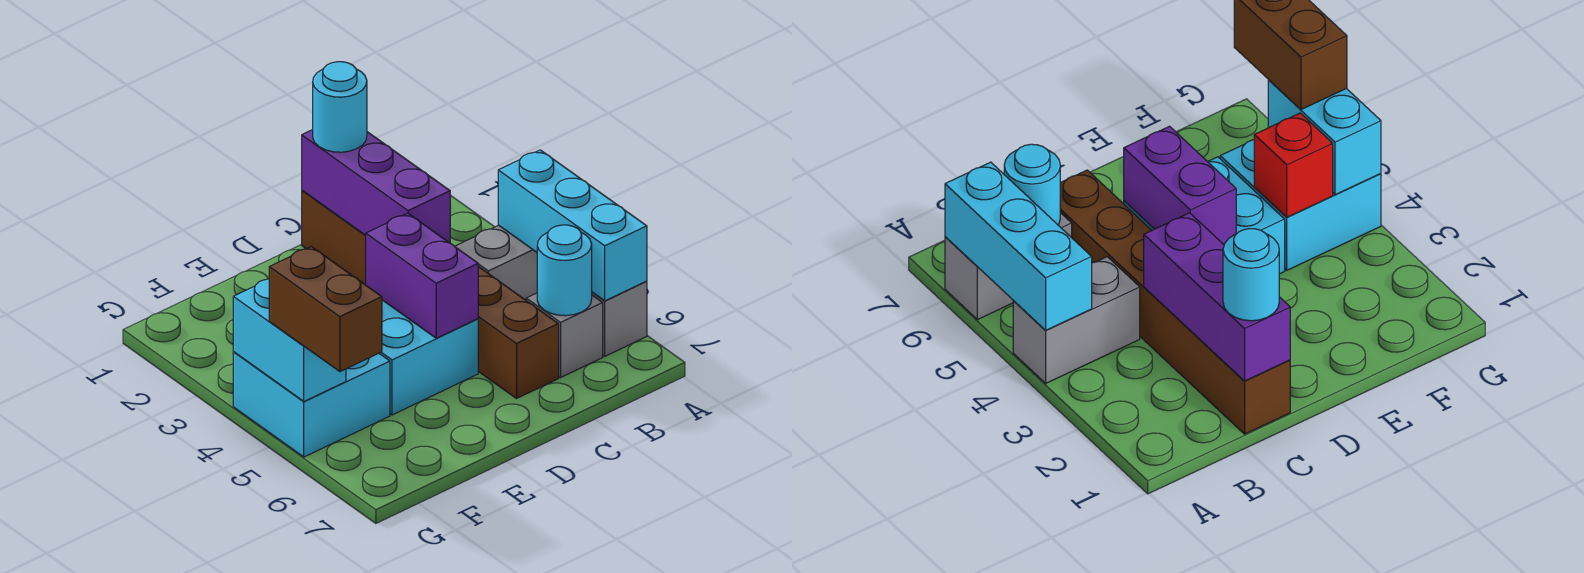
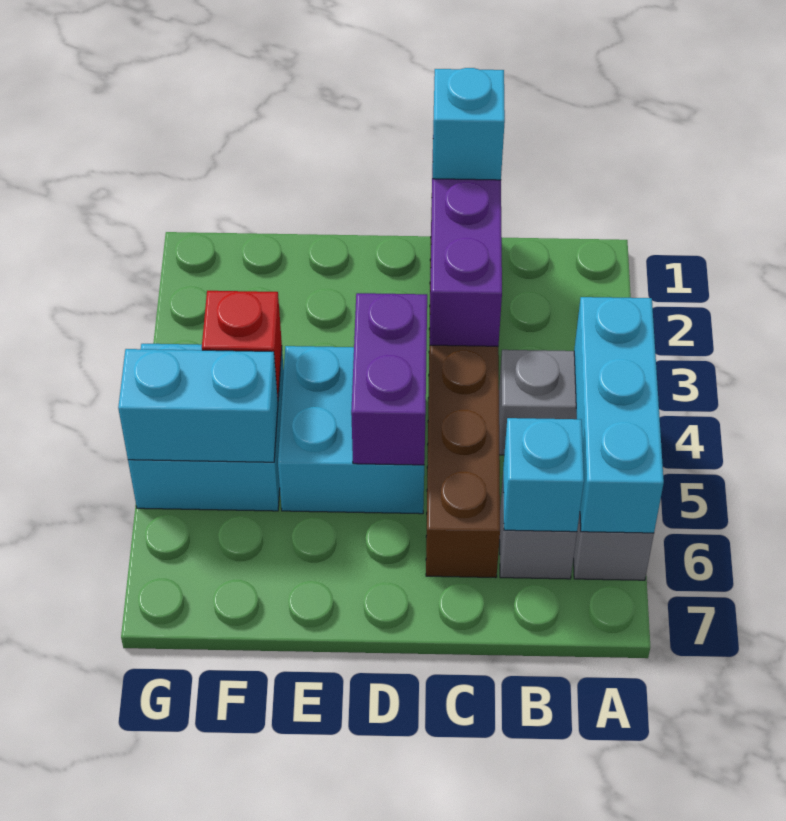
cyan round brick B6 level 2 -> cyan brick B6 level 2
cyan round brick C1 level 3 -> cyan brick C1 level 3
cyan brick G4:G5 level 2 -> cyan brick F5:G5 level 2
brown brick G5:G6 level 3 -> none

